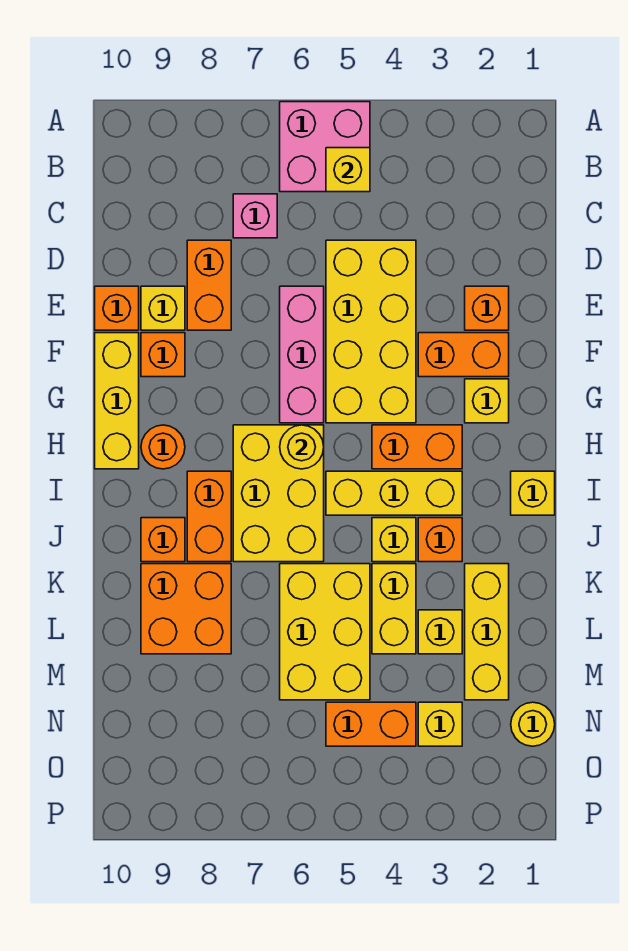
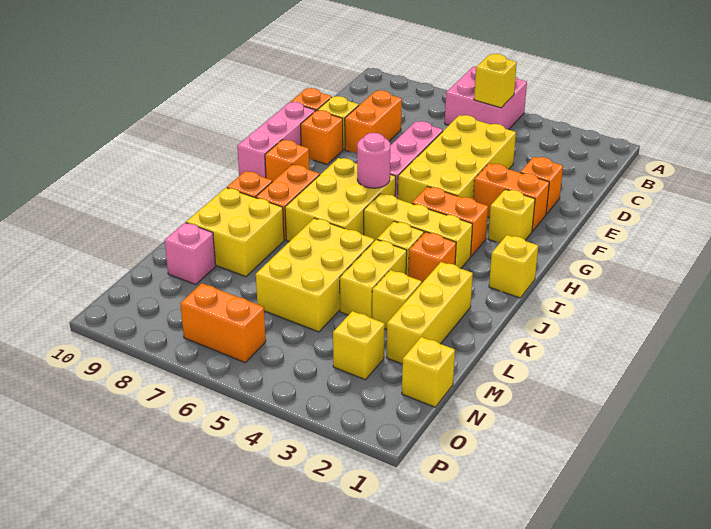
pink brick C7 level 1 -> pink brick M9 level 1
yellow brick F10:H10 level 1 -> pink brick F10:H10 level 1
yellow round brick H6 level 2 -> pink round brick H6 level 2
orange round brick H9 level 1 -> orange brick H9 level 1
orange brick K8:L9 level 1 -> yellow brick K8:L9 level 1
yellow round brick N1 level 1 -> yellow brick N1 level 1
orange brick N4:N5 level 1 -> orange brick O6:O7 level 1

